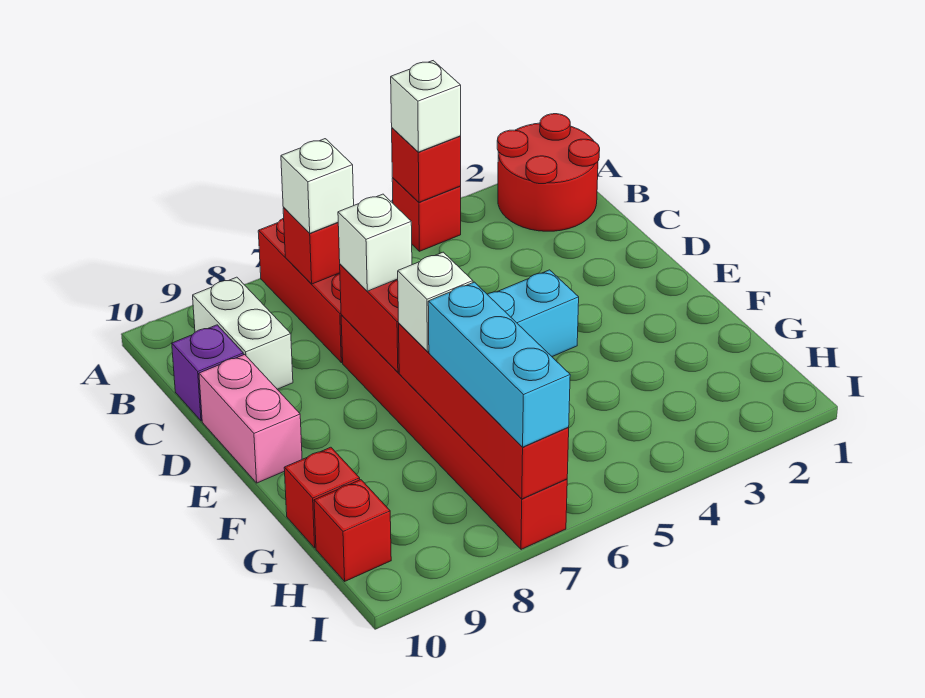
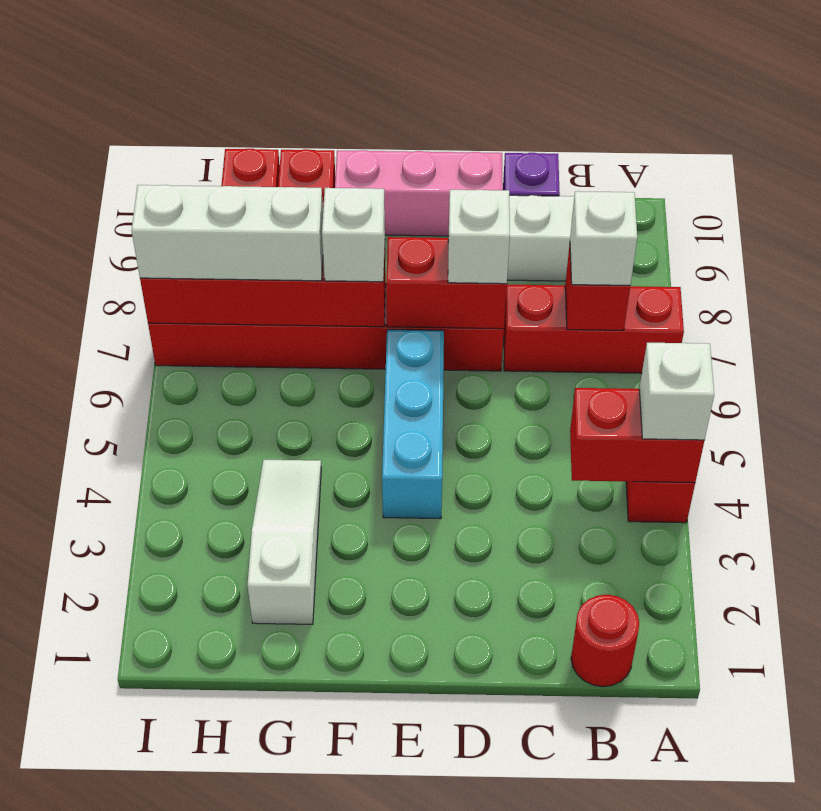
red round brick A1:B2 level 1 -> red round brick B1 level 1
red brick A4 level 2 -> red brick A4:B4 level 2
pink brick D10:E10 level 1 -> pink brick D10:F10 level 1
none -> white slope G2:G4 level 1 top 2
cyan brick G7:I7 level 3 -> white brick G7:I7 level 3

